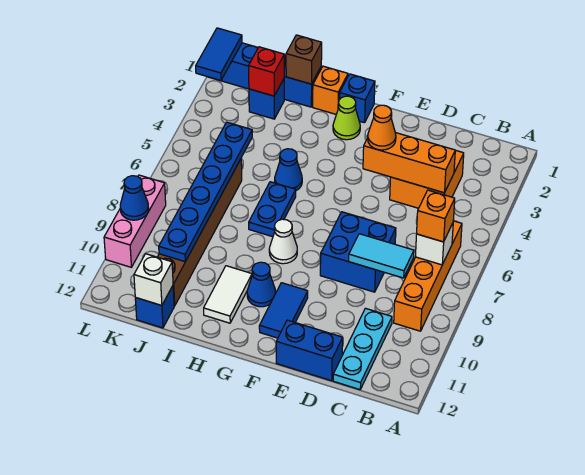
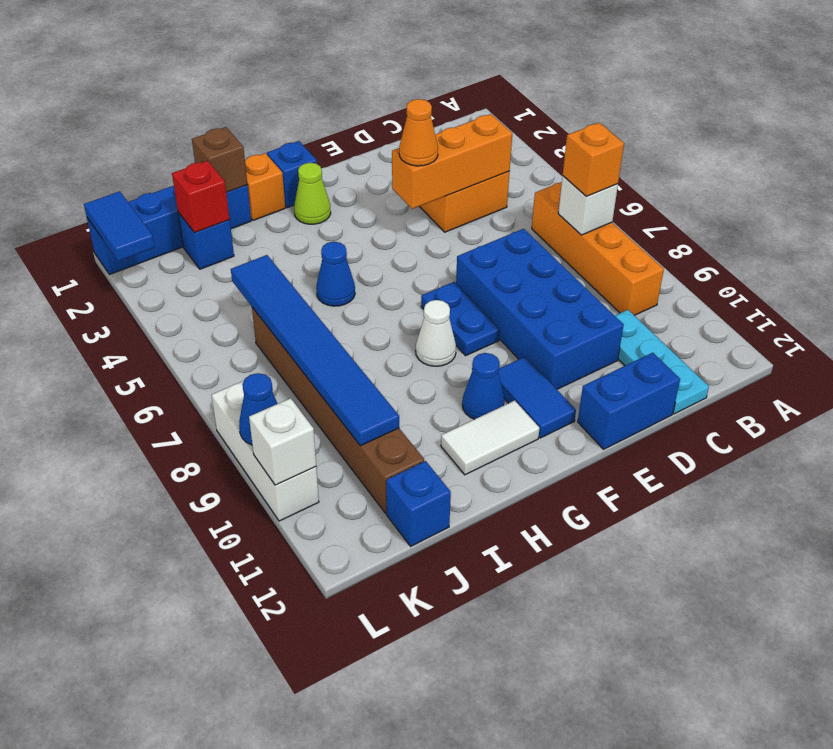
cyan tile C8:D8 level 2 -> none
blue brick D7:E8 level 1 -> blue brick D7:E10 level 1
blue plate H6:H7 level 1 -> blue plate F7:F8 level 1
white tile H10:H11 level 1 -> white tile G11:H11 level 1
blue plate J5:J10 level 2 -> blue tile J5:J10 level 2
white brick J12 level 2 -> white brick L10 level 2
pink brick L8:L10 level 1 -> white brick L8:L10 level 1

